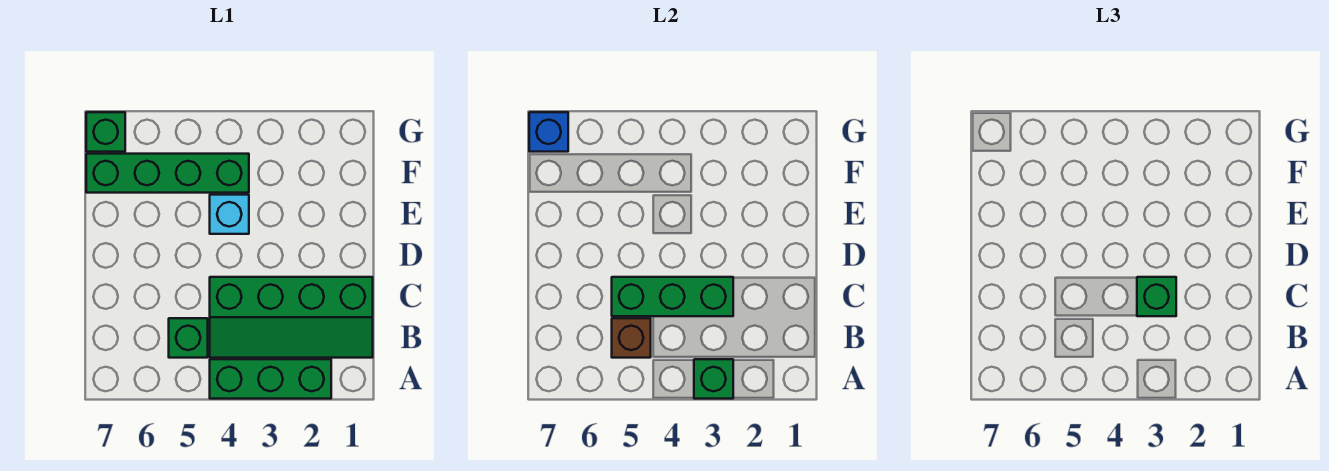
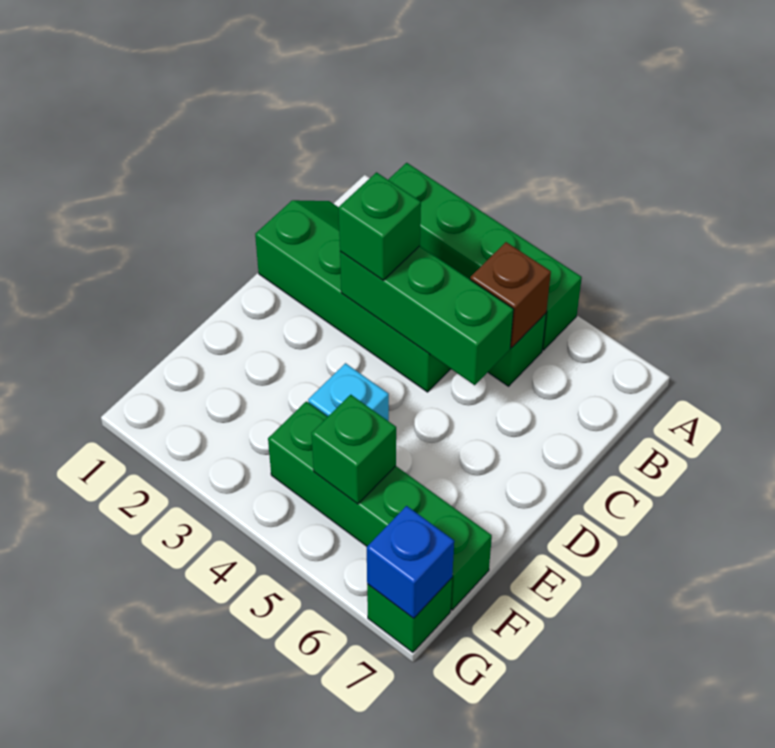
green brick A2:A4 level 1 -> green brick A2:A5 level 1
green brick A3 level 2 -> green brick F5 level 2

